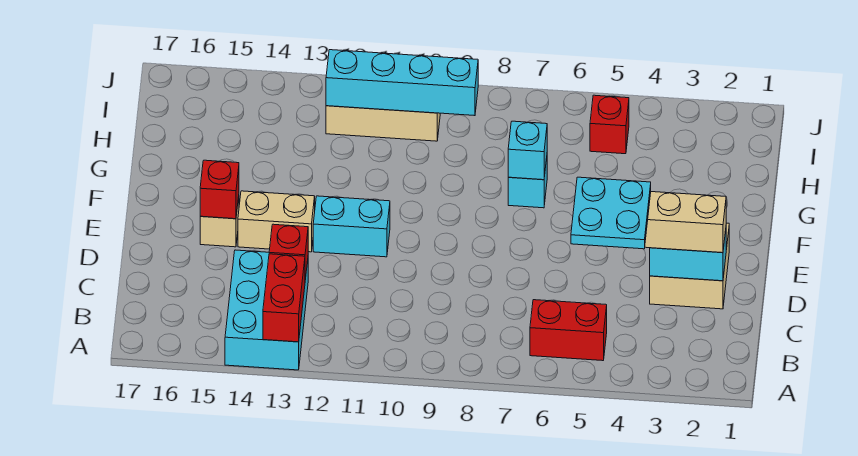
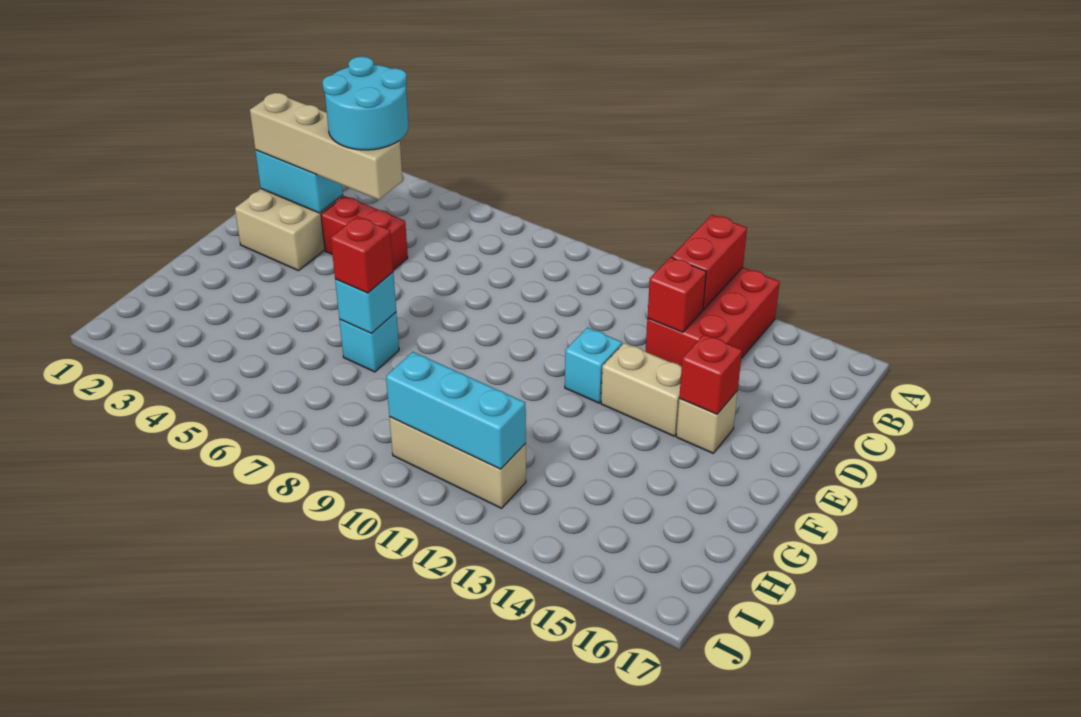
cyan brick A13:C14 level 1 -> red brick A13:C14 level 1
red brick B5:B6 level 1 -> red brick D4:D5 level 1
cyan plate C4:D5 level 4 -> cyan round brick C4:D5 level 4
cyan brick E11:E12 level 1 -> cyan brick E12 level 1
red brick I5 level 1 -> red brick G7 level 3
cyan brick I9:I12 level 2 -> cyan brick I10:I12 level 2

